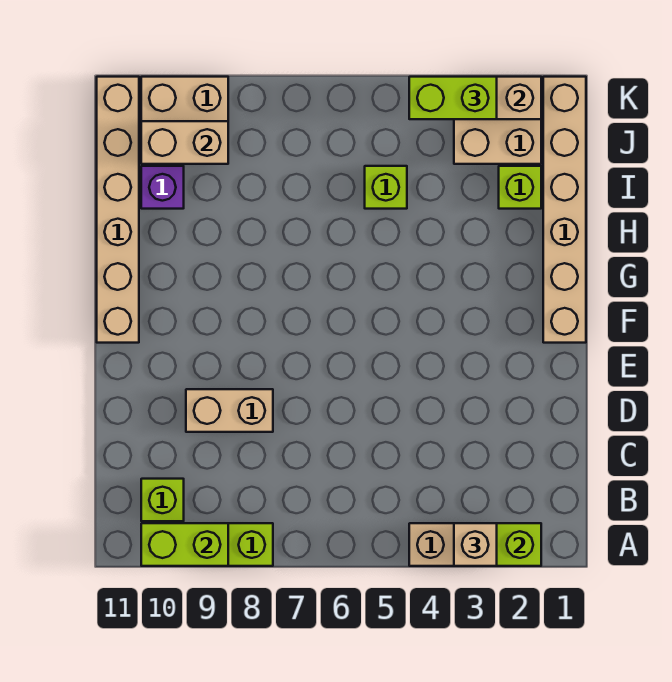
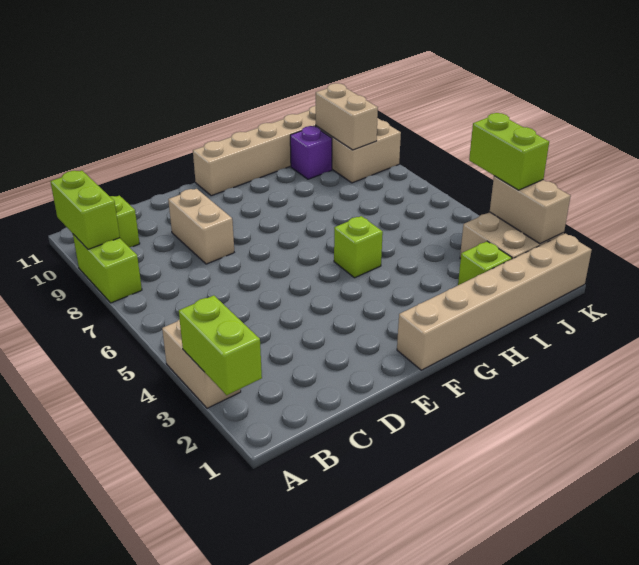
tan brick A3 level 3 -> none
lime brick I5 level 1 -> lime brick G5 level 1

